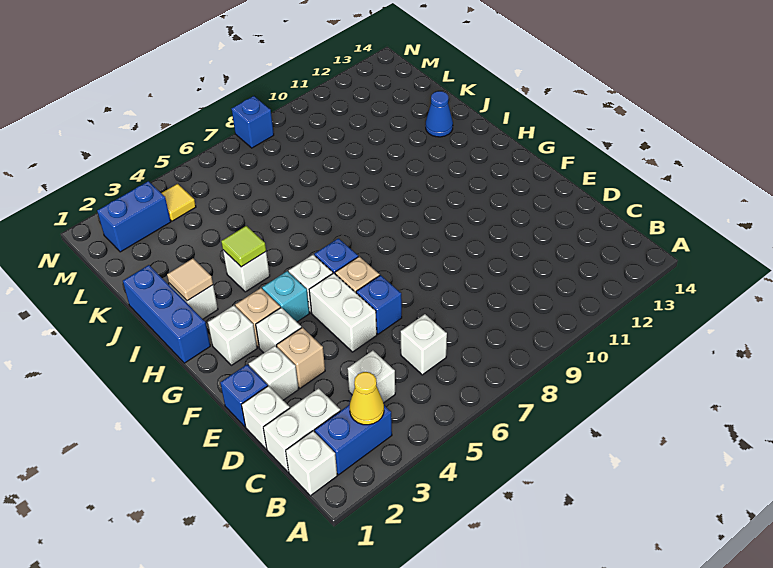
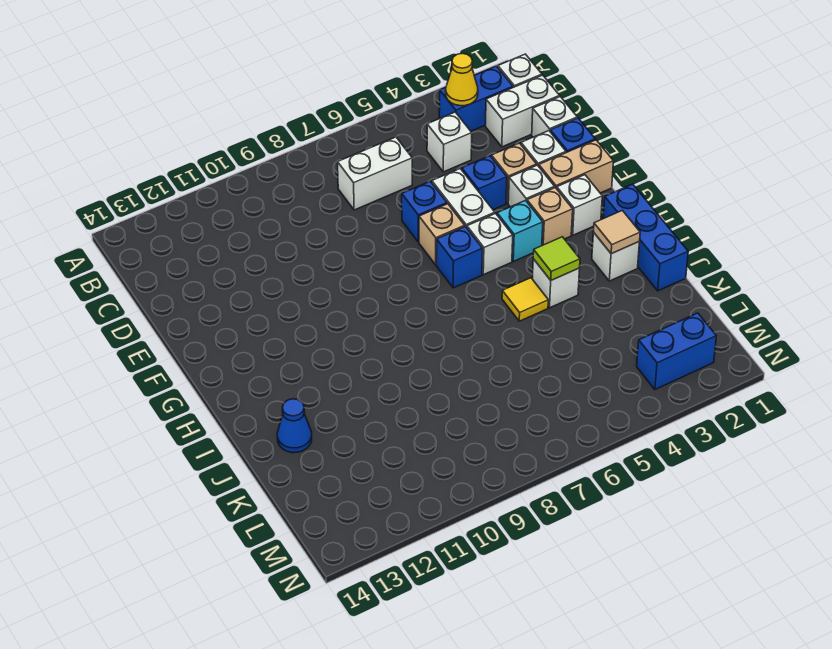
white brick C6 level 1 -> white brick C6:C7 level 1
none -> tan brick F1:F2 level 1
yellow tile M4 level 1 -> yellow tile I5 level 1
blue brick N8 level 1 -> blue brick E4 level 1

